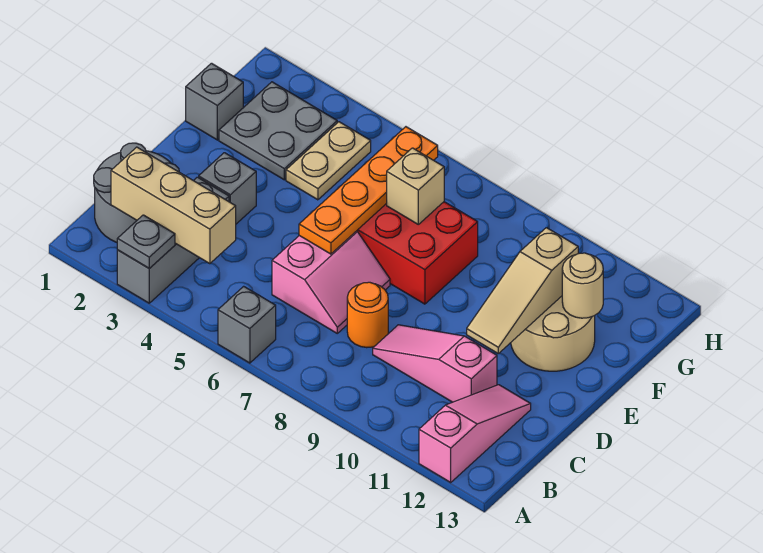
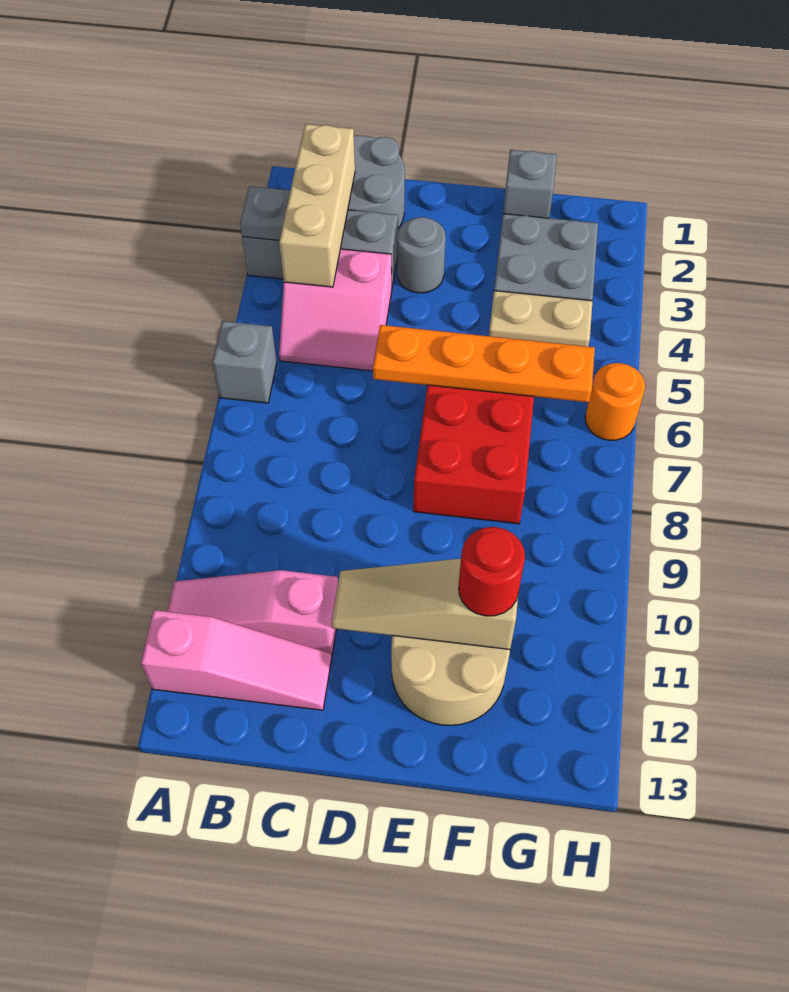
pink slope C6:D7 level 1 top 6 -> pink slope B4:C5 level 1 top 4
orange round brick C8 level 1 -> orange round brick H6 level 1
pink slope C9:C11 level 1 top 11 -> pink slope A11:C11 level 1 top C
grey brick D3 level 1 -> grey round brick D3 level 1
tan brick F7 level 2 -> none
none -> red round brick F11 level 3
tan round brick F12 level 2 -> none

